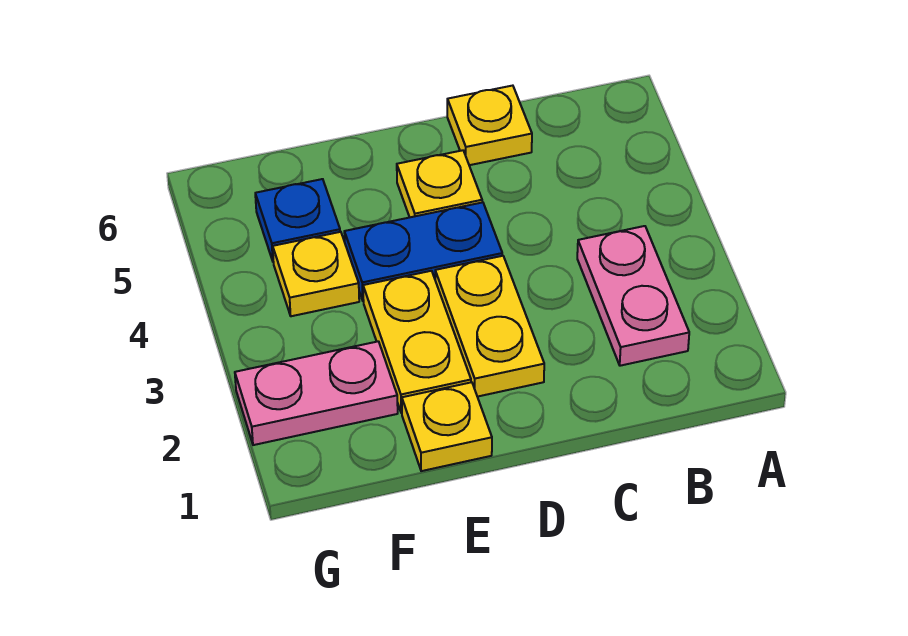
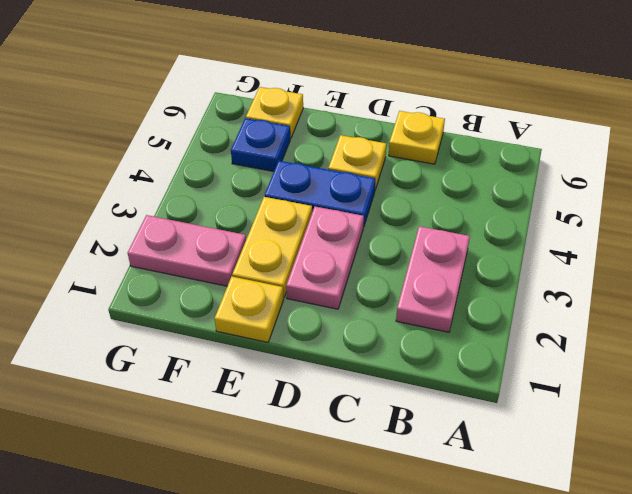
yellow plate D2:D3 level 1 -> pink plate D2:D3 level 1
yellow plate F4 level 1 -> yellow plate F6 level 1

